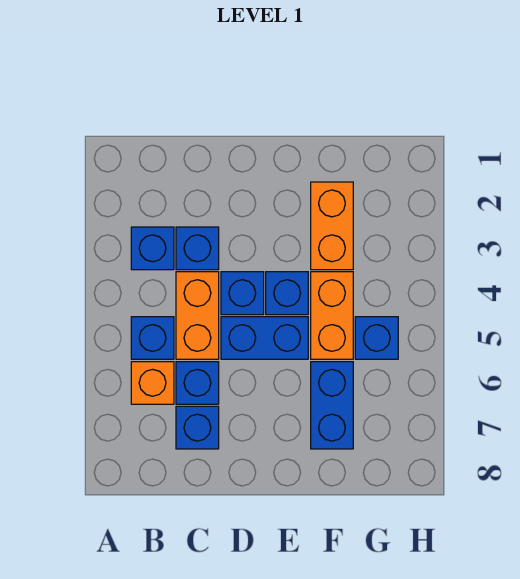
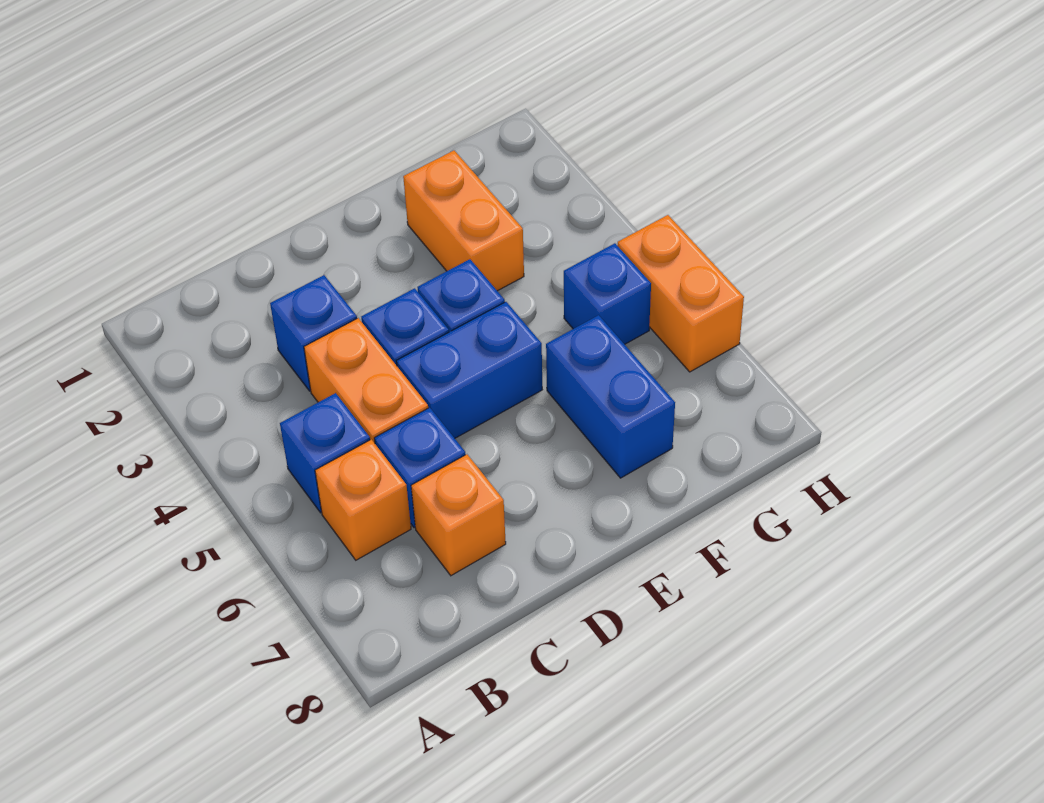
blue brick B3 level 1 -> none
blue brick C7 level 1 -> orange brick C7 level 1
orange brick F4:F5 level 1 -> orange brick H5:H6 level 1

